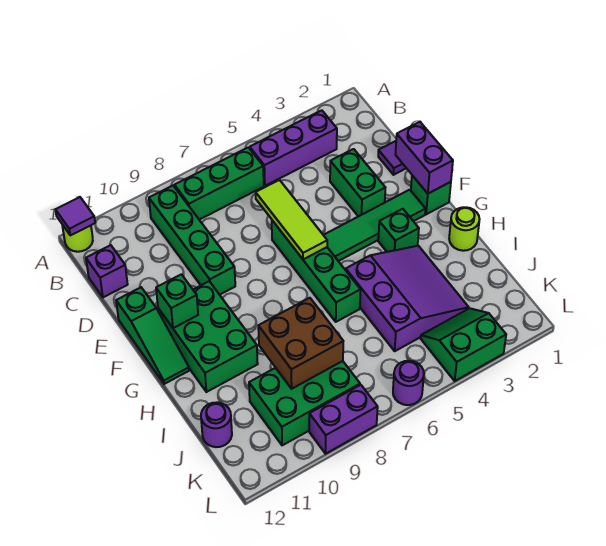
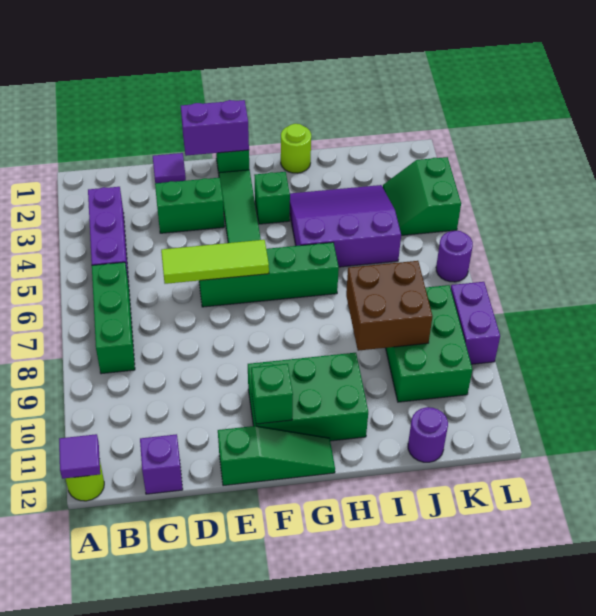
green brick B9:E9 level 1 -> none

